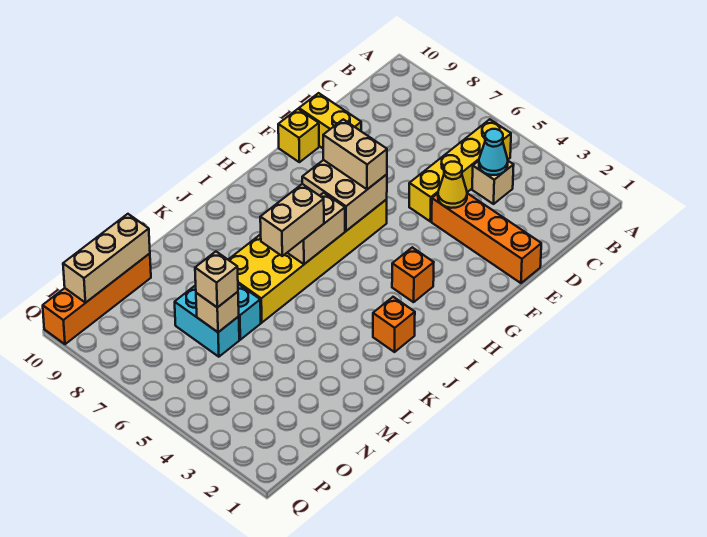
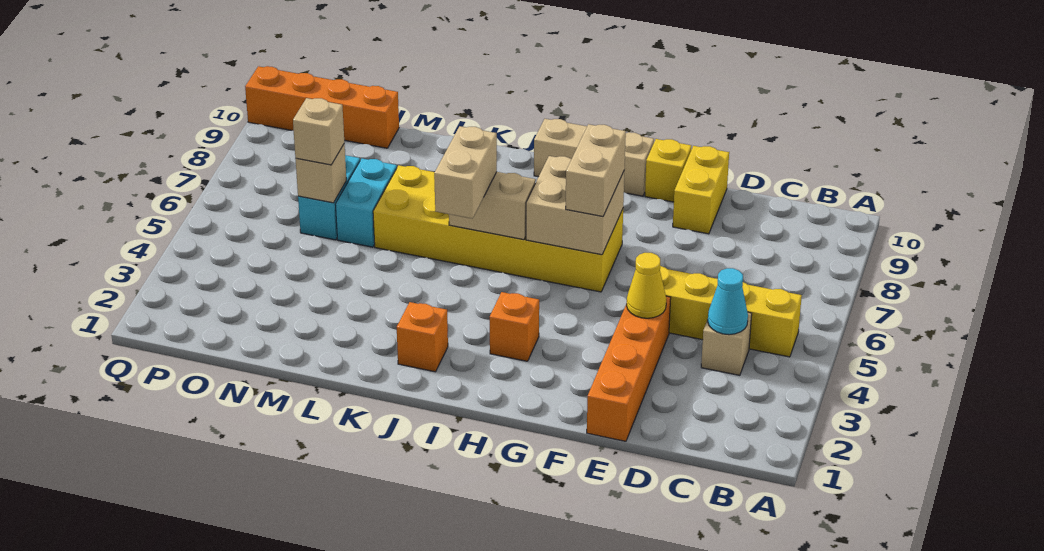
tan brick J6:K6 level 3 -> tan brick J5:J6 level 3
tan brick N10:P10 level 2 -> tan brick G10:I10 level 1

